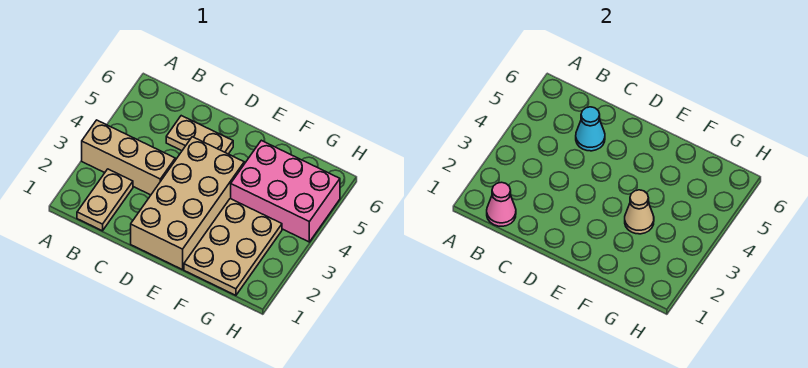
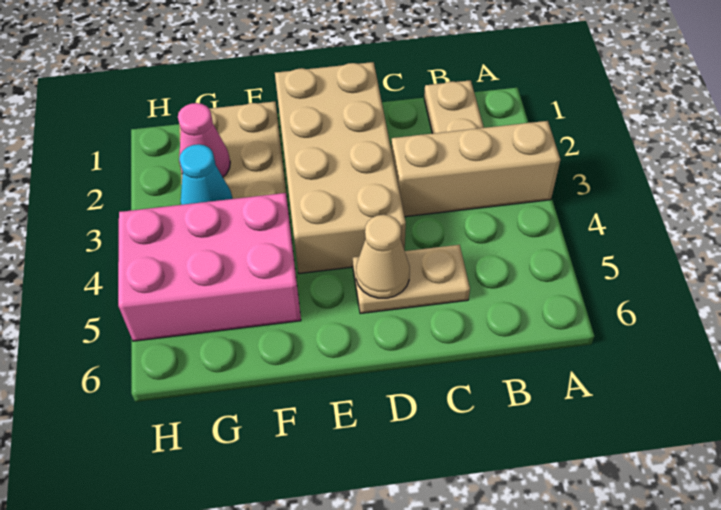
pink cone B1 level 2 -> pink cone G2 level 2
cyan cone C5 level 2 -> cyan cone G3 level 2
tan cone F3 level 2 -> tan cone D5 level 2

